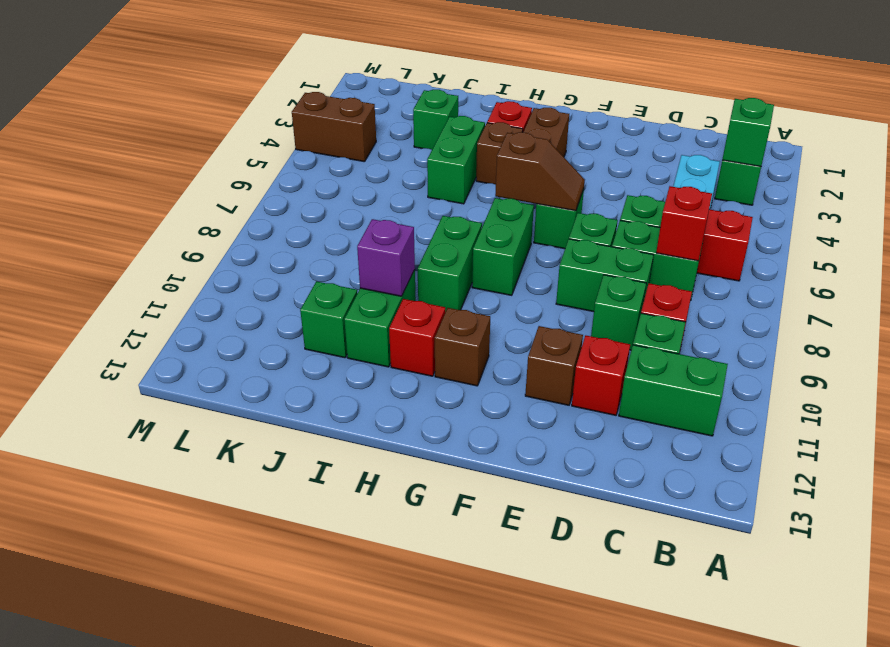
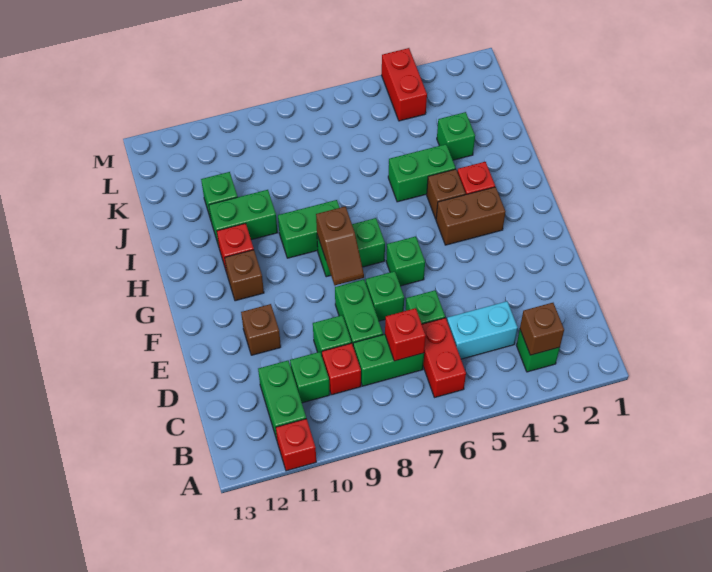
green brick B3 level 2 -> brown brick B3 level 2
green brick C7:D7 level 1 -> green brick C7:C8 level 1
red brick D11 level 1 -> red brick A11 level 1
brown slope F6:G6 level 2 top G -> brown slope F8:G8 level 2 top G
purple brick I10 level 2 -> none
brown brick L4:M4 level 1 -> red brick L4:M4 level 1

